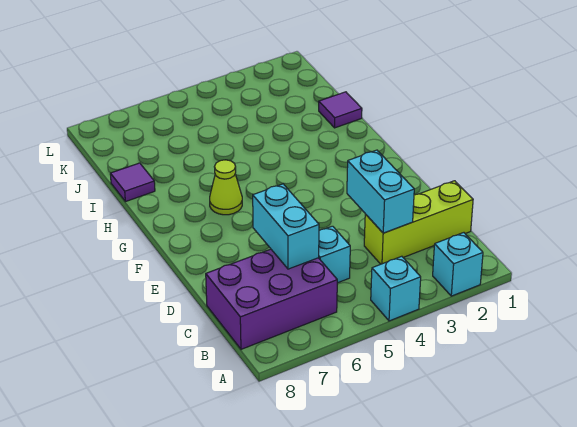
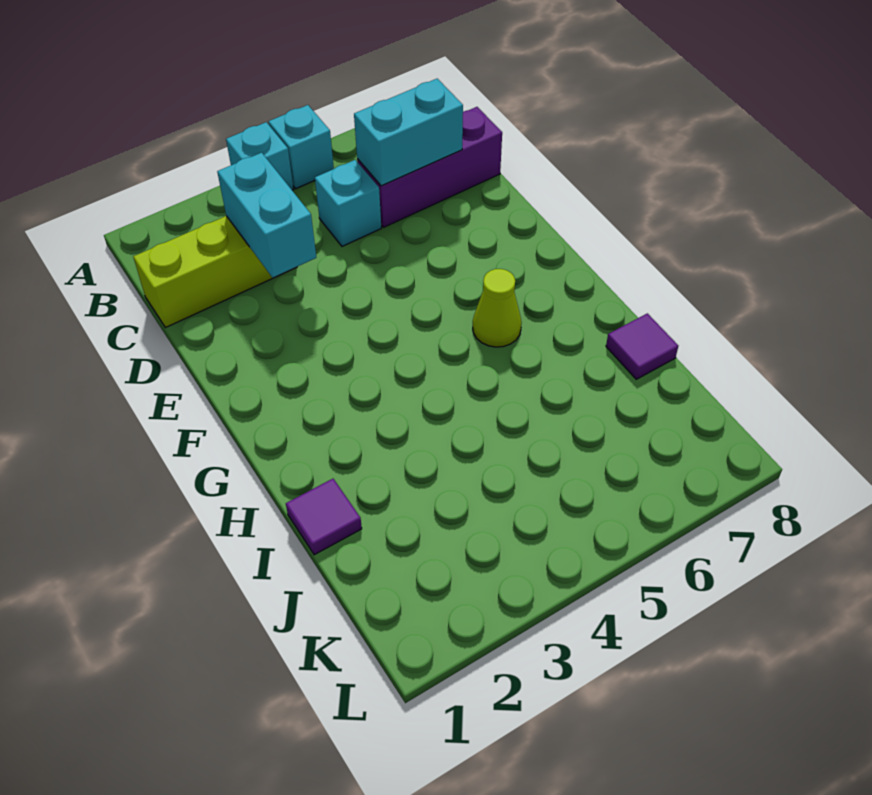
cyan brick A2 level 1 -> cyan brick A5 level 1
purple brick B6:C8 level 1 -> purple brick C6:C8 level 1
cyan brick C6:D6 level 2 -> cyan brick C6:C7 level 2

